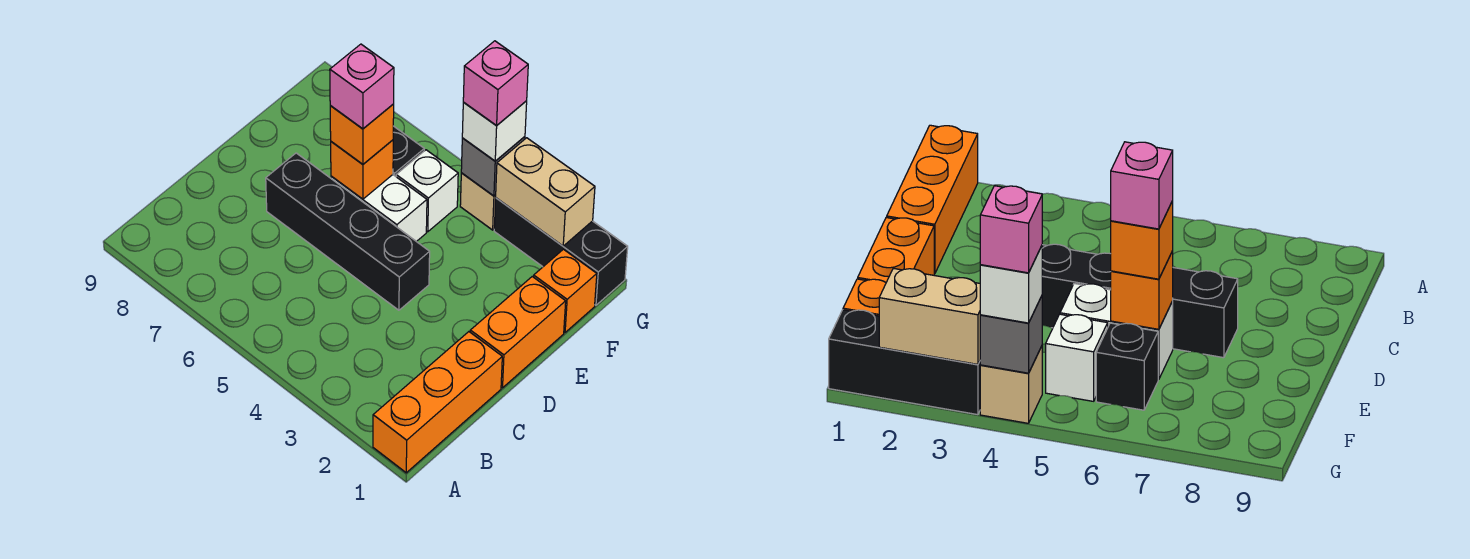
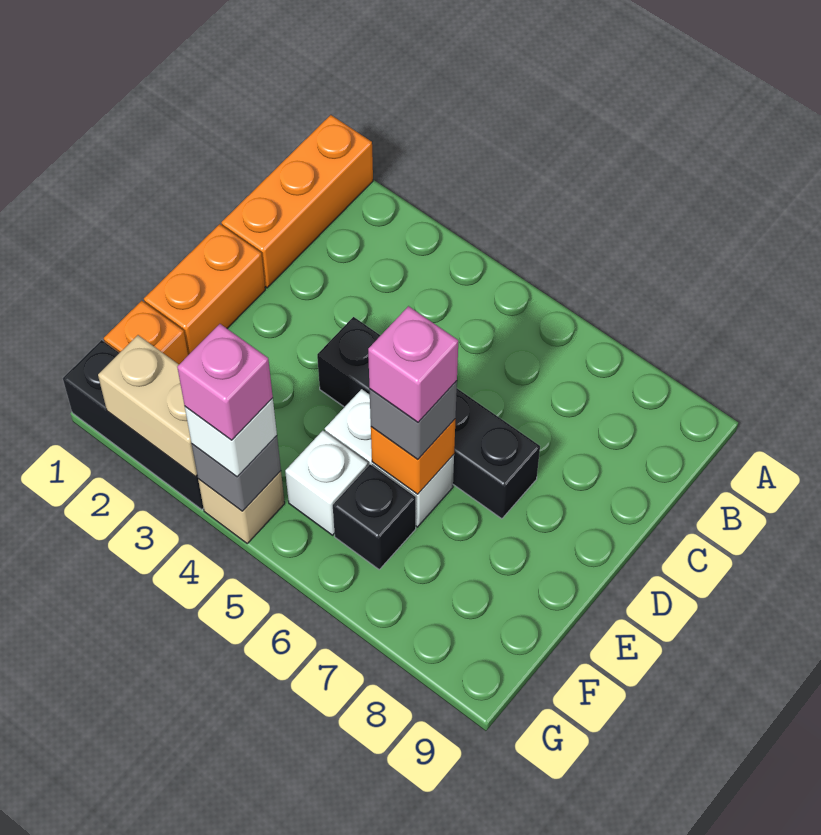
orange brick E6 level 3 -> grey brick E6 level 3

